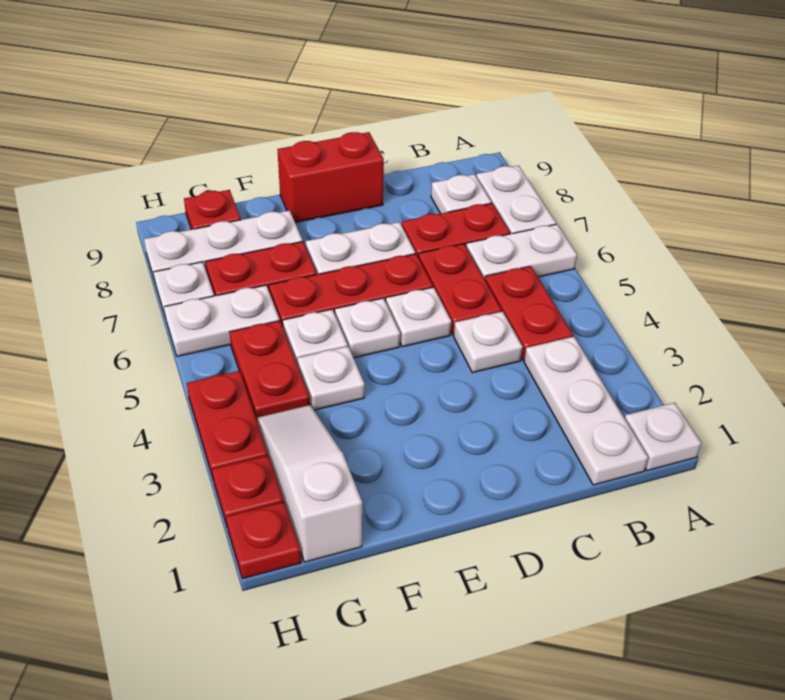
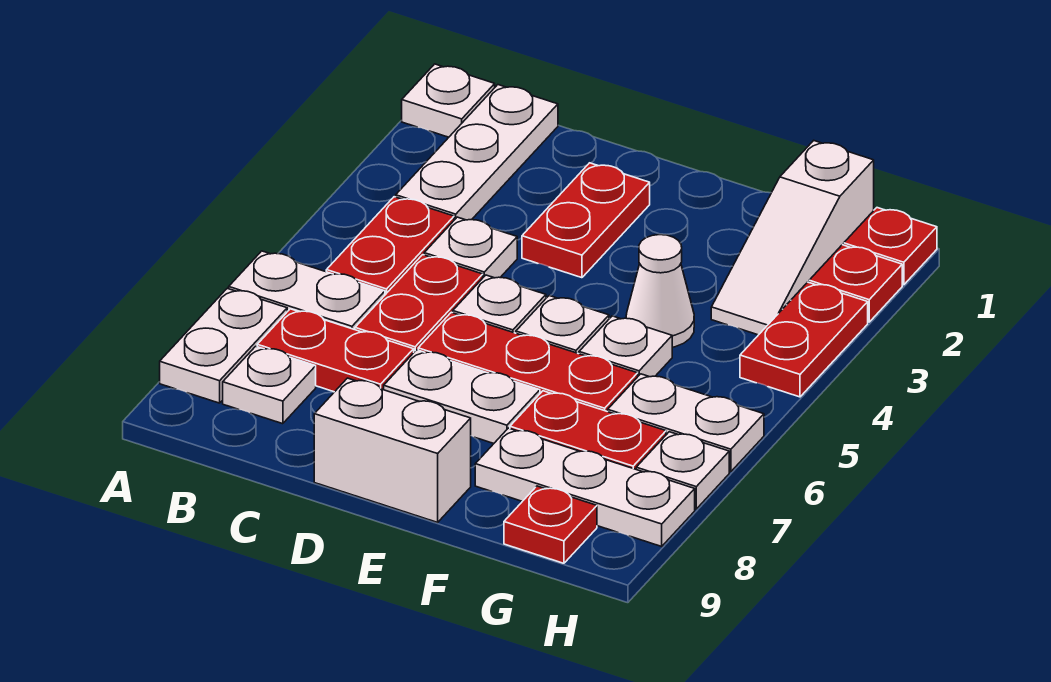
red brick D9:E9 level 1 -> white brick D9:E9 level 1
white plate F4 level 1 -> white cone F4 level 1
red plate G4:G5 level 1 -> red plate D2:D3 level 1

